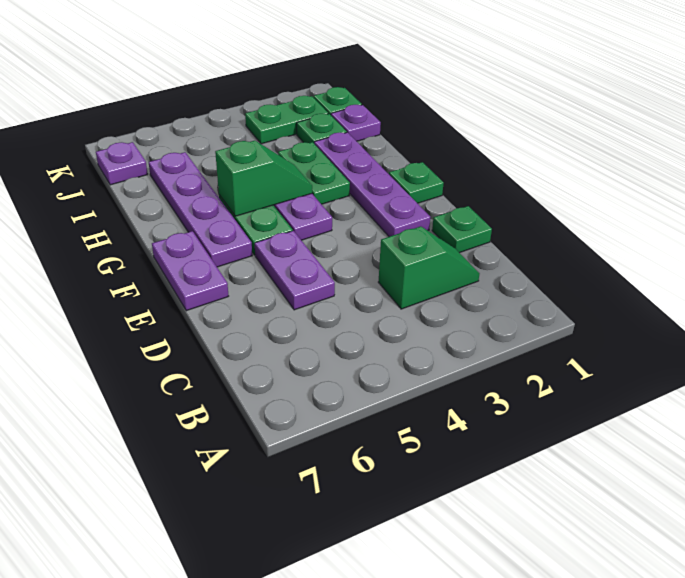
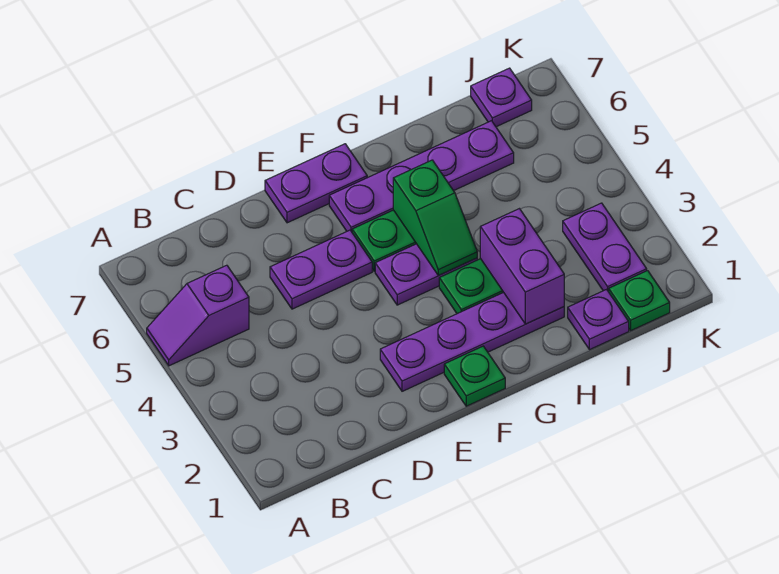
none -> purple slope A5:B5 level 1 top B
green slope C2:C3 level 1 top 3 -> none
green plate D1 level 1 -> none
none -> purple brick H2:H3 level 2
green plate I2 level 1 -> none
green plate J2:J3 level 1 -> purple plate J2:J3 level 1

